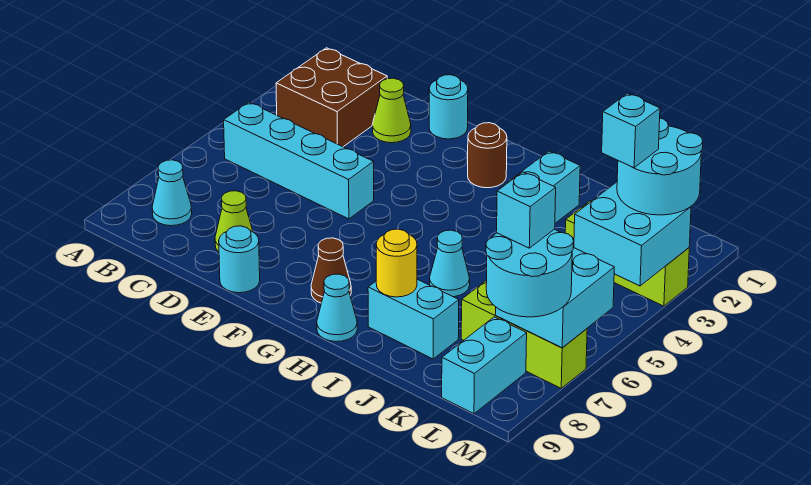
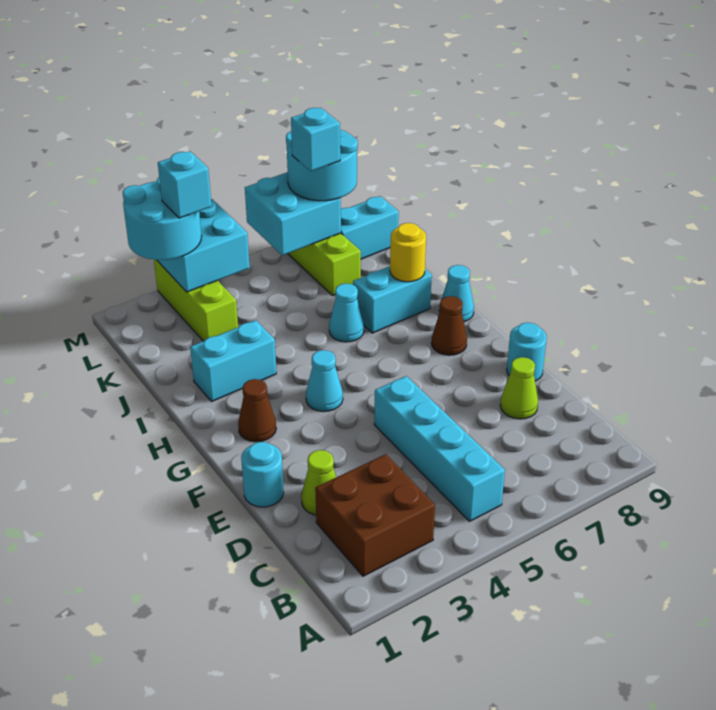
cyan cone B8 level 1 -> cyan cone G4 level 1
brown round brick G2 level 1 -> brown cone G2 level 1
cyan brick I8:J8 level 1 -> cyan brick I7:I8 level 1

